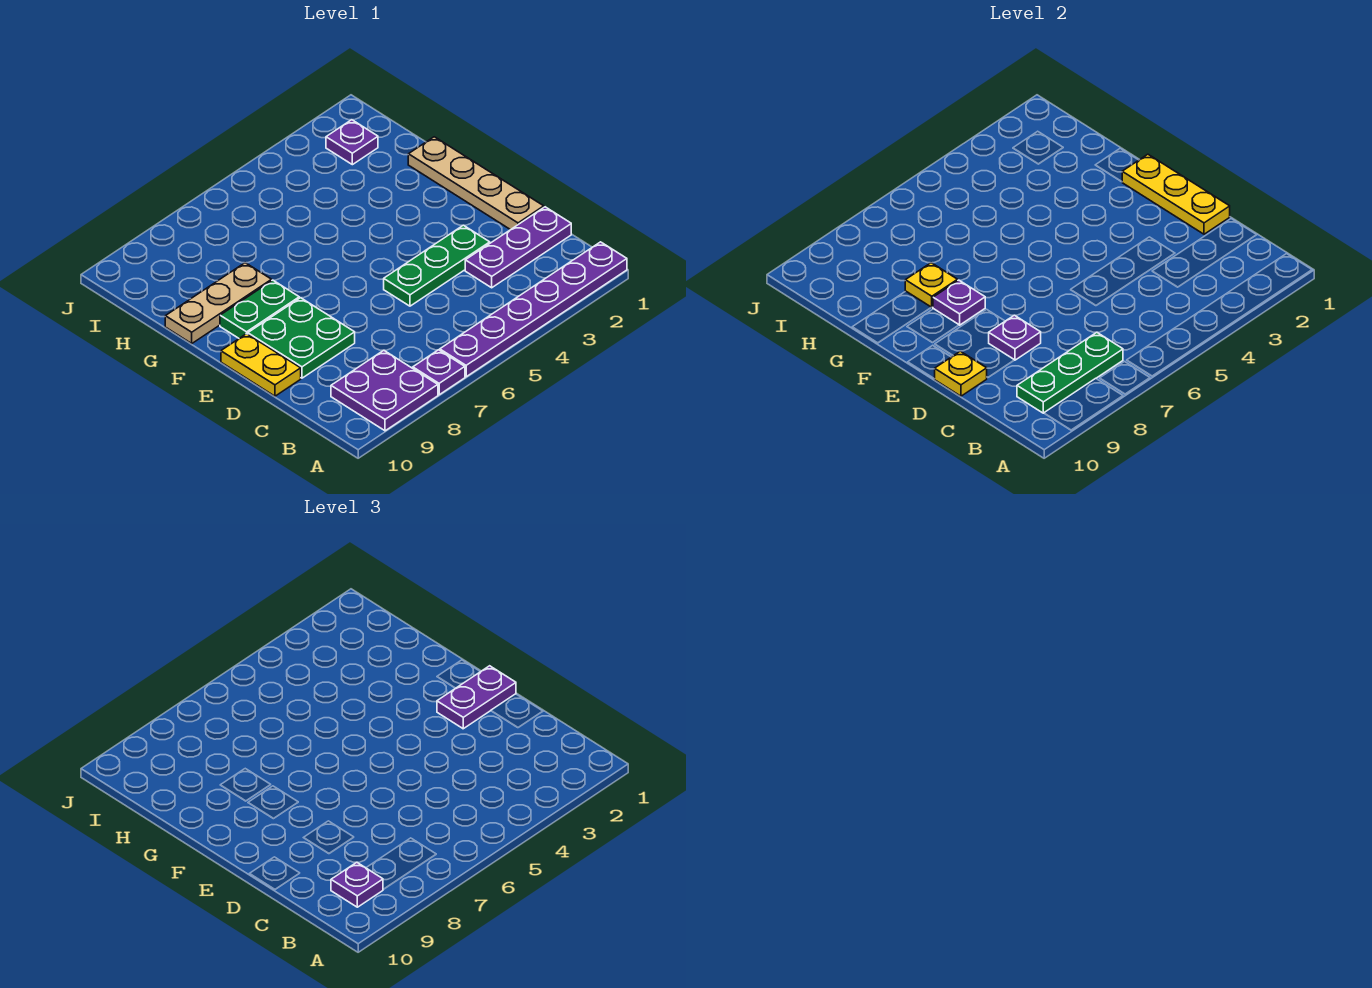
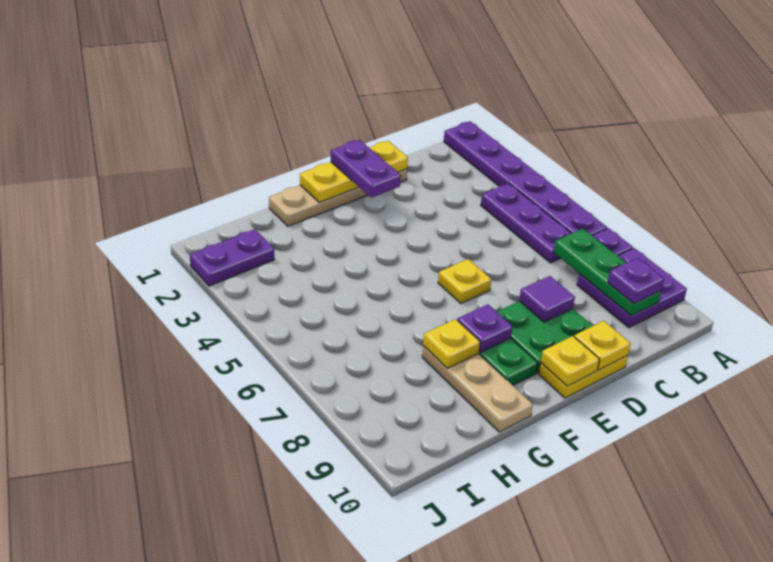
purple plate C1:C3 level 1 -> purple plate B4:B6 level 1
green plate D3:D5 level 1 -> none
purple plate D8 level 2 -> purple tile D8 level 2
none -> yellow plate E6 level 1
none -> yellow plate E10 level 2
purple plate I2 level 1 -> purple plate I2:J2 level 1

